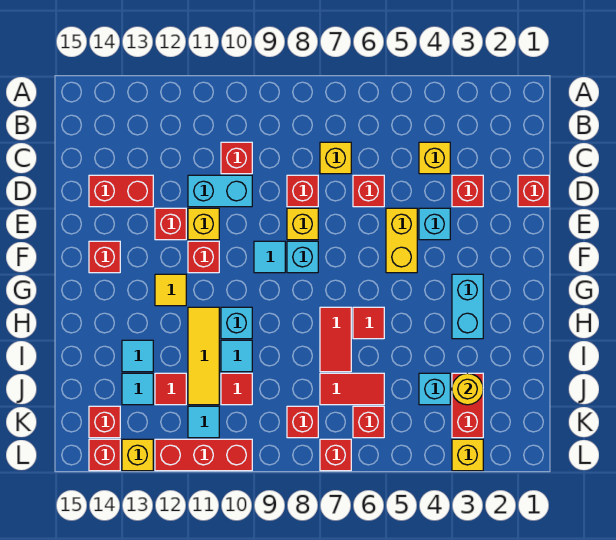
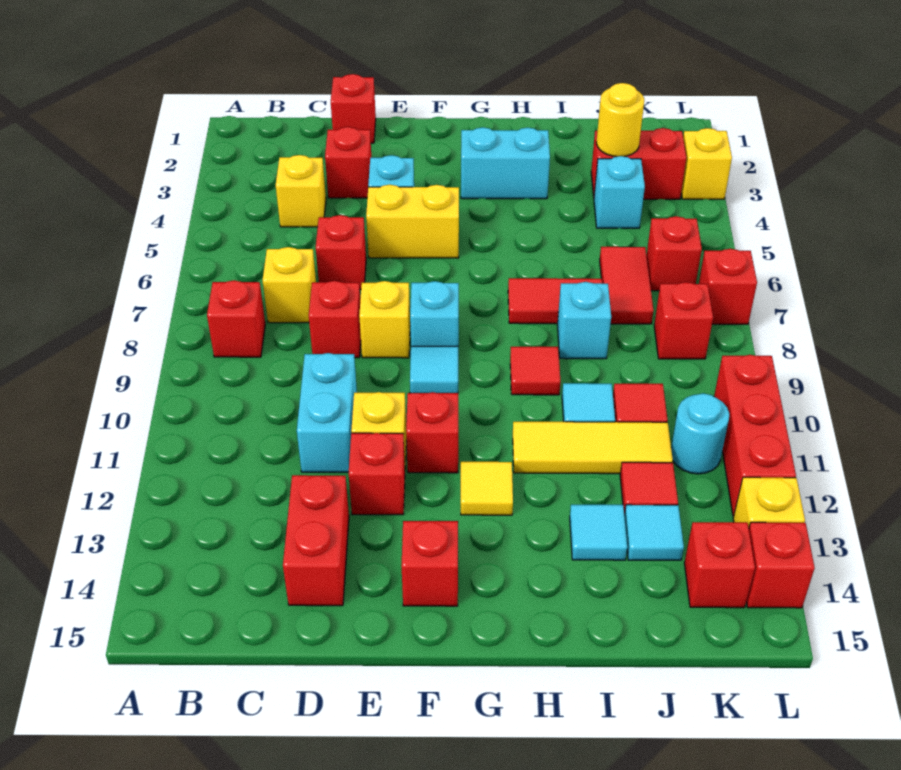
red brick C10 level 1 -> red brick B8 level 1
red tile H6 level 1 -> red tile H9 level 1
cyan brick H10 level 1 -> cyan brick I8 level 1
cyan tile K11 level 1 -> cyan round brick K11 level 1

